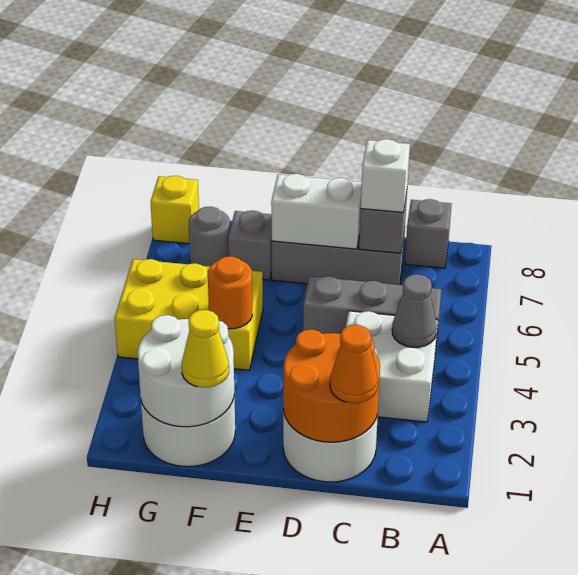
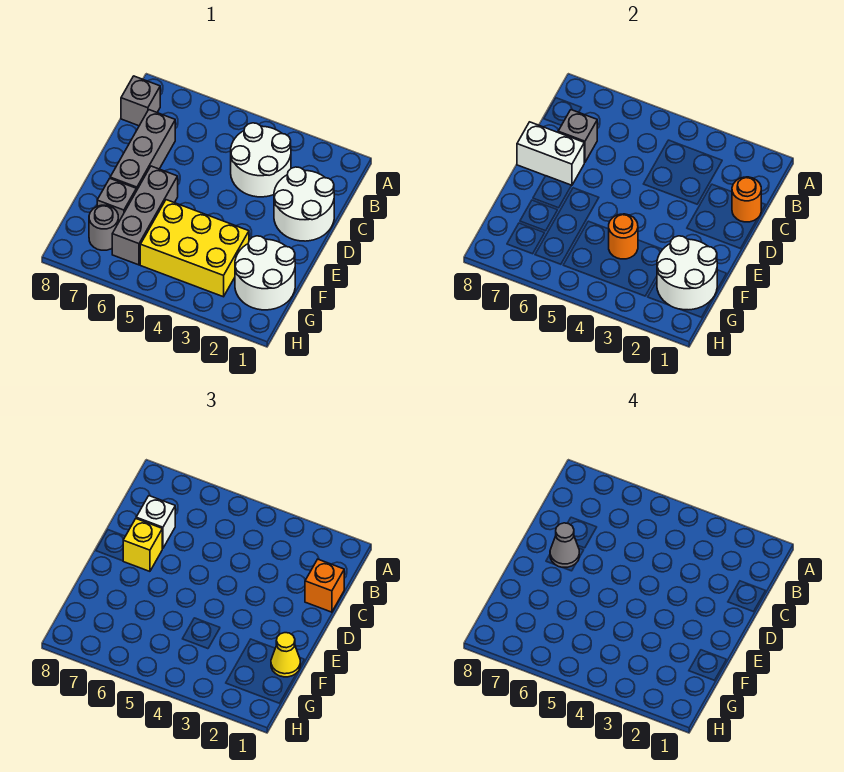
white brick B3:C4 level 1 -> white round brick B3:C4 level 1
grey cone B4 level 2 -> grey cone D7 level 4
grey brick B5:D5 level 1 -> grey brick E6:G6 level 1
orange round brick C1:D2 level 2 -> orange round brick C1 level 2
orange cone C1 level 3 -> orange brick C1 level 3
white brick D7:E7 level 2 -> white brick D7:D8 level 2
yellow brick F4:H5 level 1 -> yellow brick F3:G5 level 1
yellow brick H8 level 1 -> yellow brick D7 level 3

